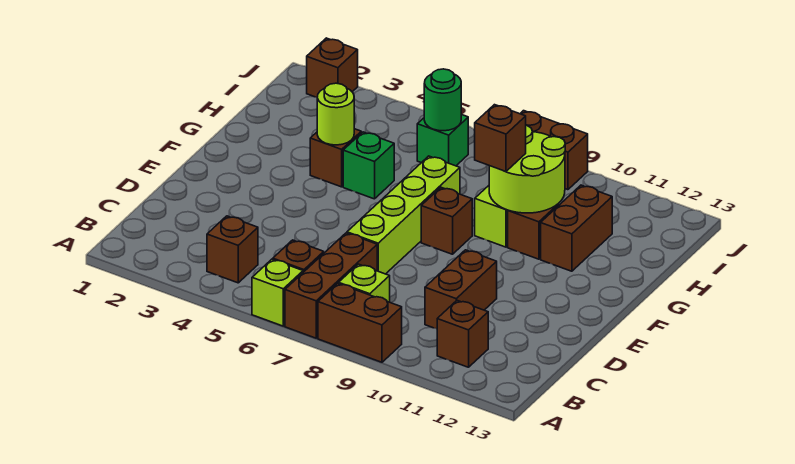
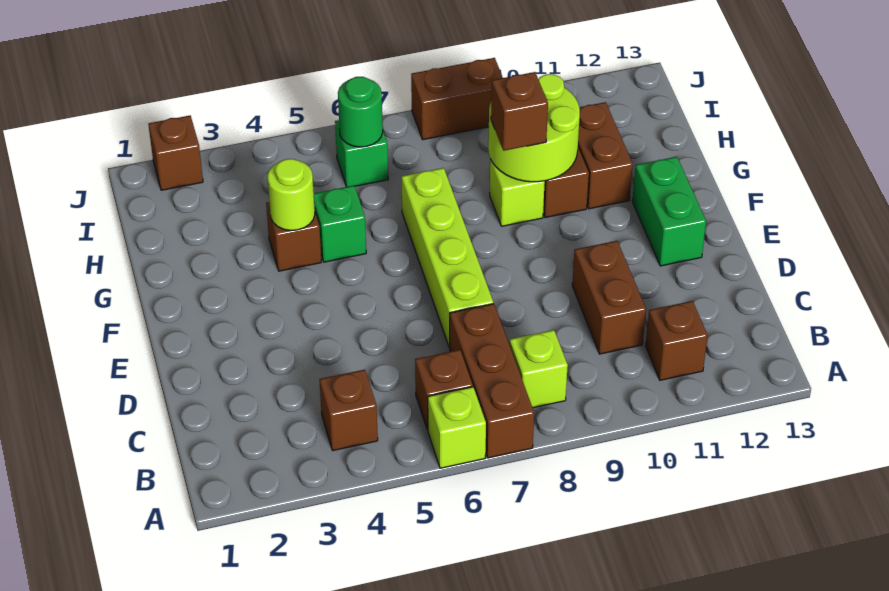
brown brick A8:A9 level 1 -> none
none -> green brick E12:F12 level 1
brown brick F8 level 1 -> none

